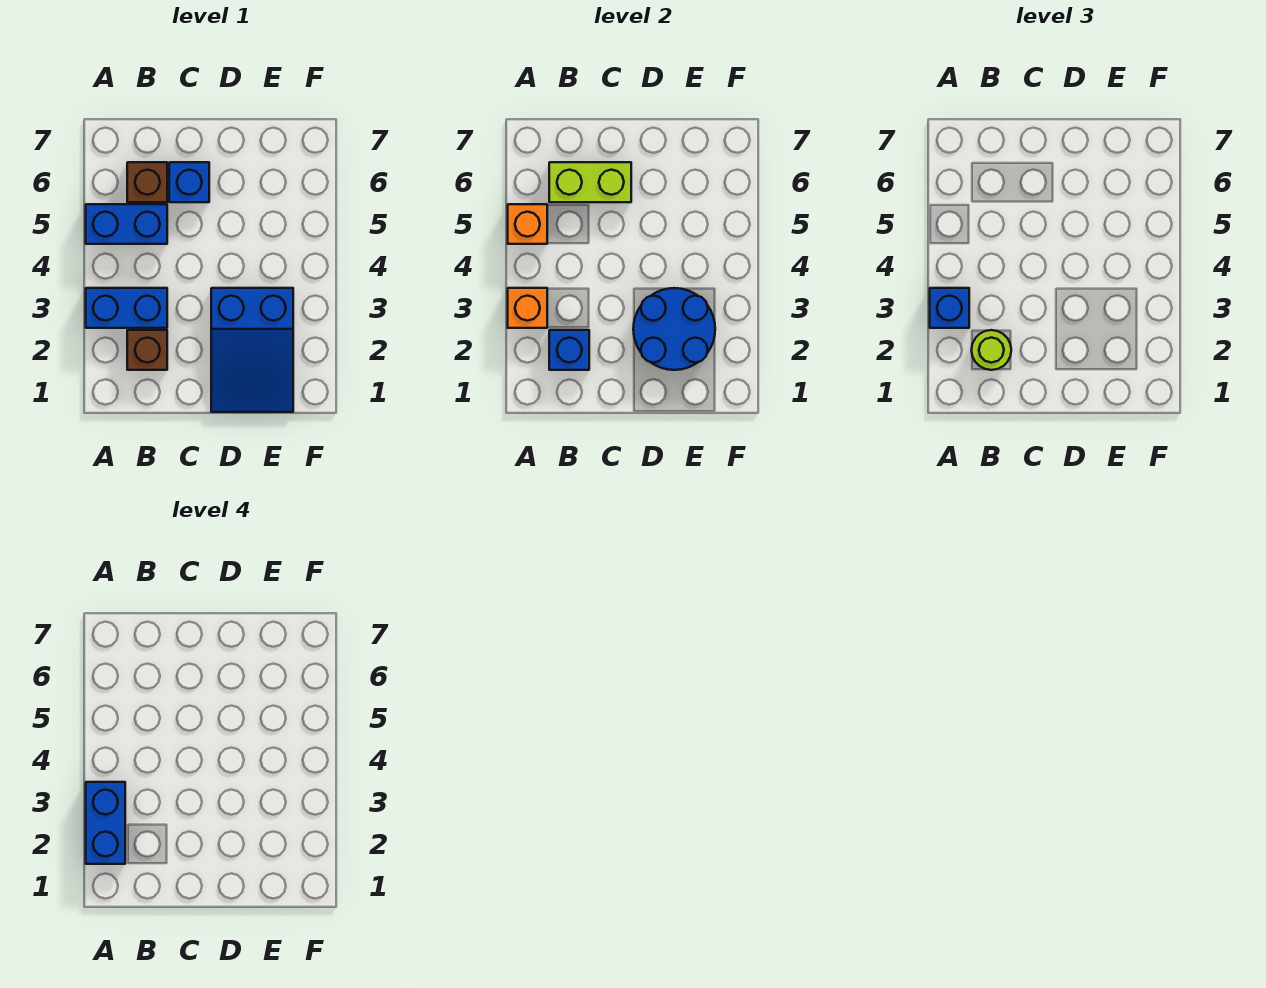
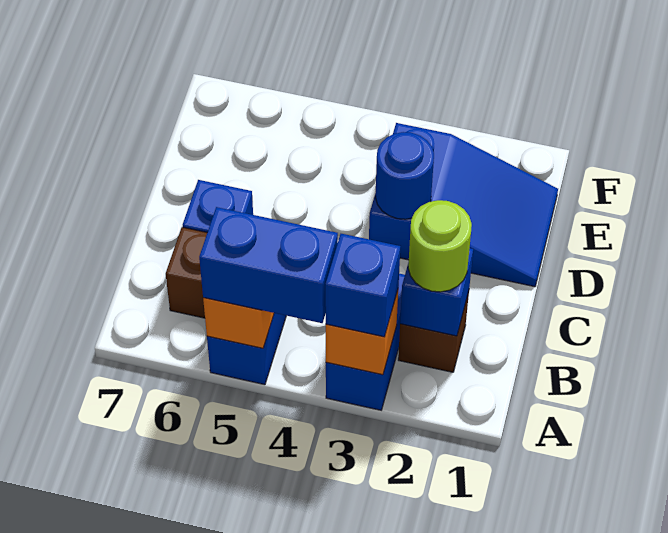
blue brick A2:A3 level 4 -> blue brick A4:A5 level 3
lime brick B6:C6 level 2 -> none
blue round brick D2:E3 level 2 -> blue round brick D3 level 2

